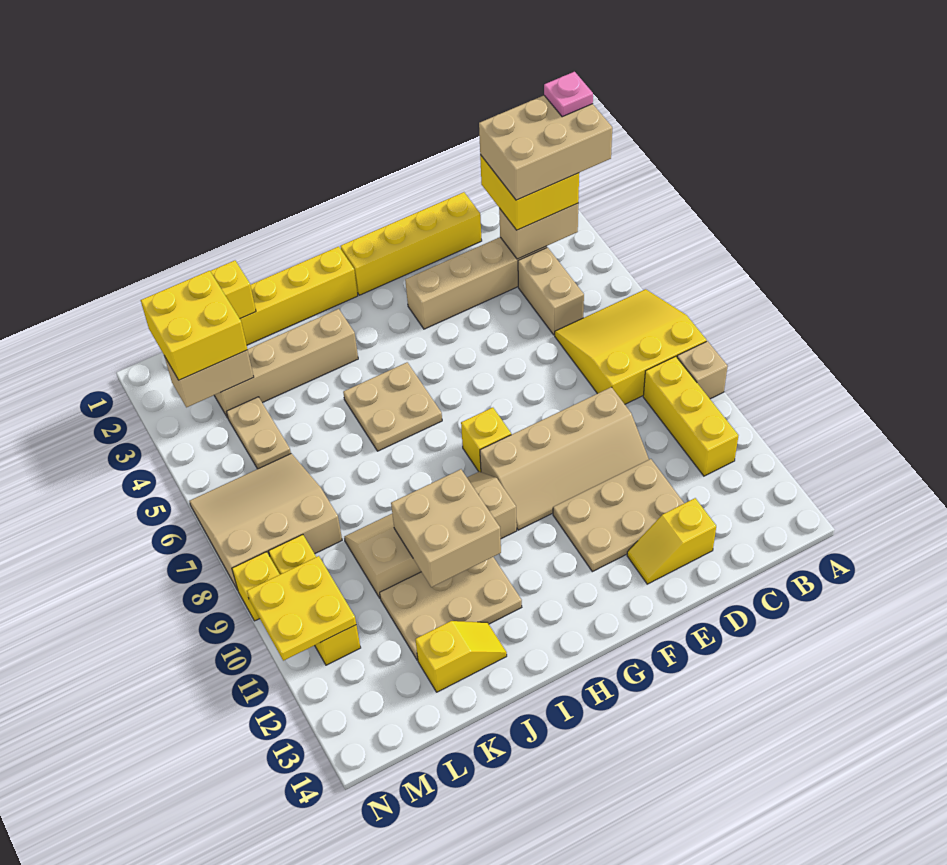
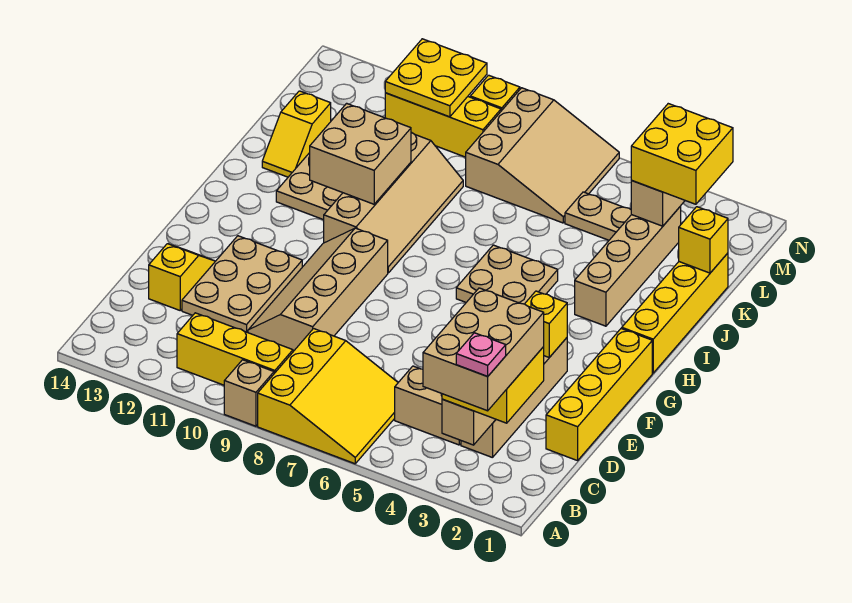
yellow brick G8 level 1 -> yellow brick F3 level 2

